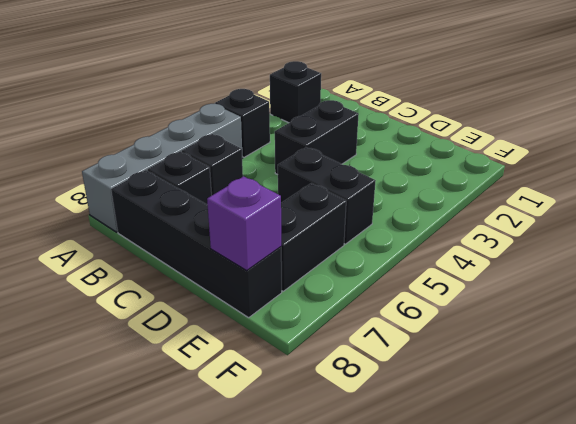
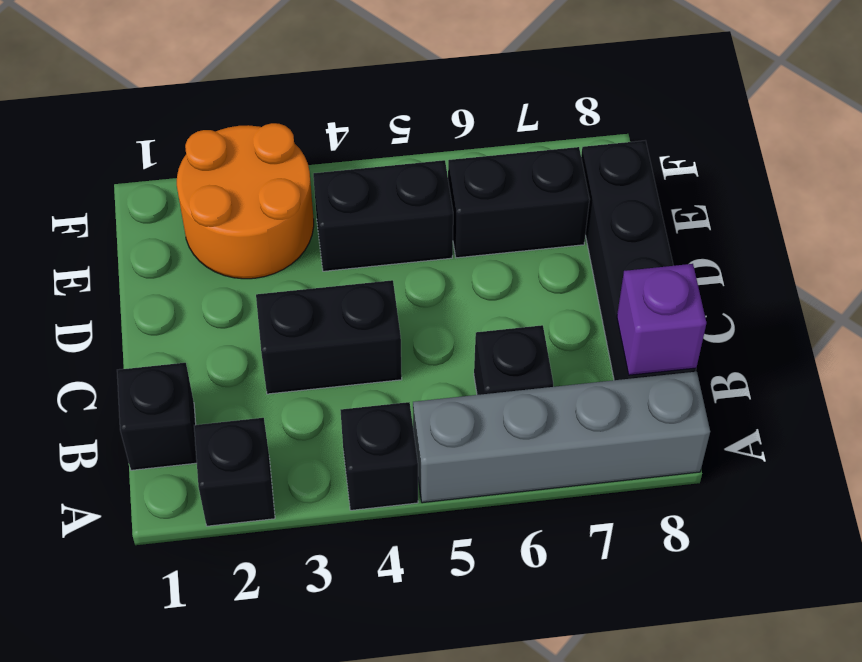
black brick B7 level 1 -> black brick B1 level 1
black brick D5:E5 level 1 -> black brick E4:E5 level 1
none -> orange round brick E2:F3 level 1
purple brick E8 level 2 -> purple brick B8 level 2

